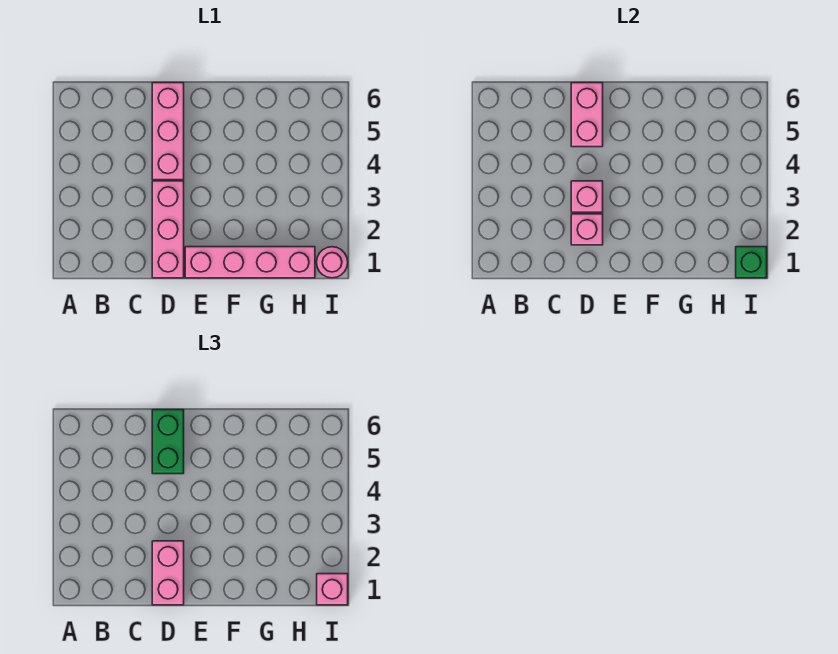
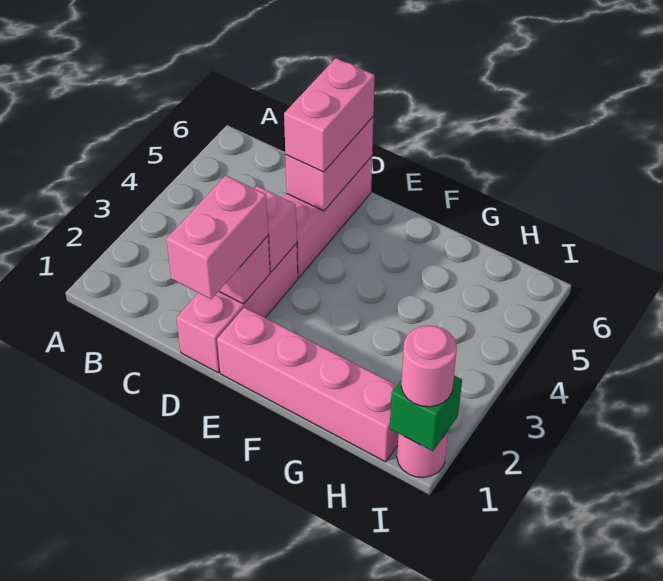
green brick D5:D6 level 3 -> pink brick D5:D6 level 3
pink brick I1 level 3 -> pink round brick I1 level 3

